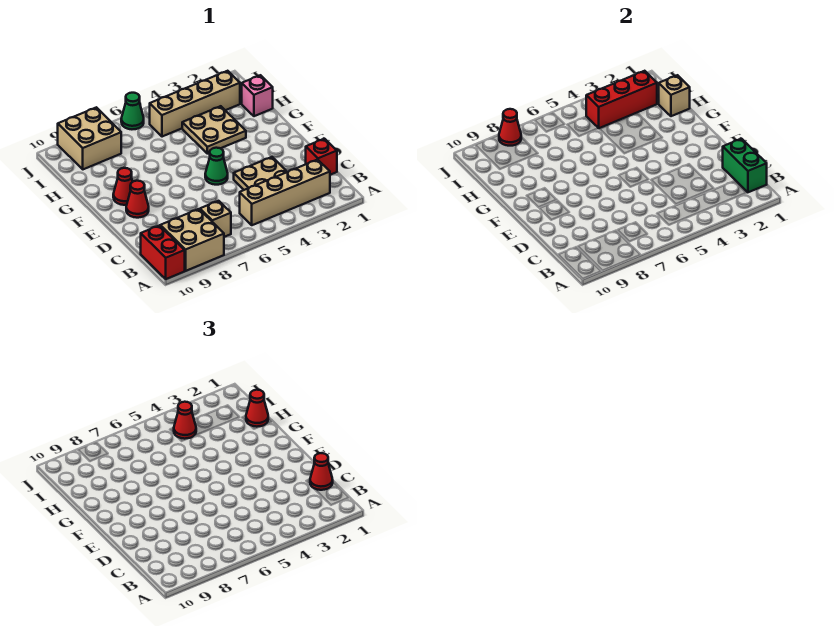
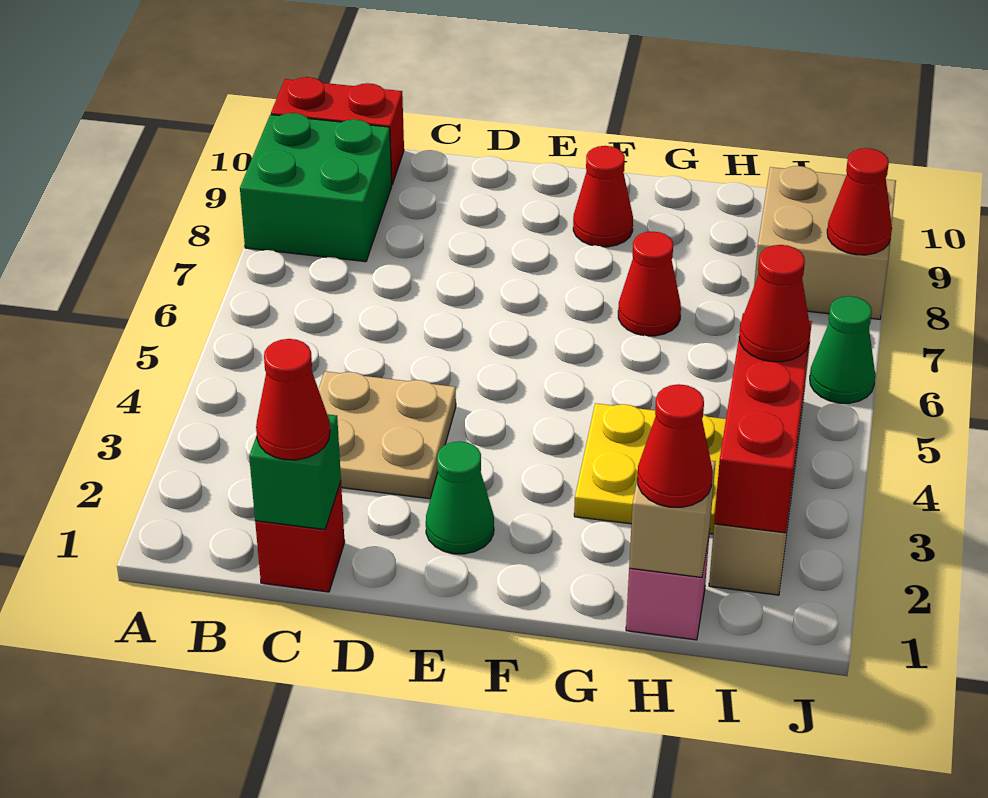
tan brick A8:B9 level 1 -> green brick A8:B9 level 1
green brick B1:C1 level 2 -> green brick C1 level 2
tan brick B2:B5 level 1 -> none
tan brick B7 level 1 -> none
green cone E5 level 1 -> green cone E2 level 1
red cone E9 level 1 -> red cone G7 level 1
tan plate G3:H4 level 1 -> yellow plate G3:H4 level 1

